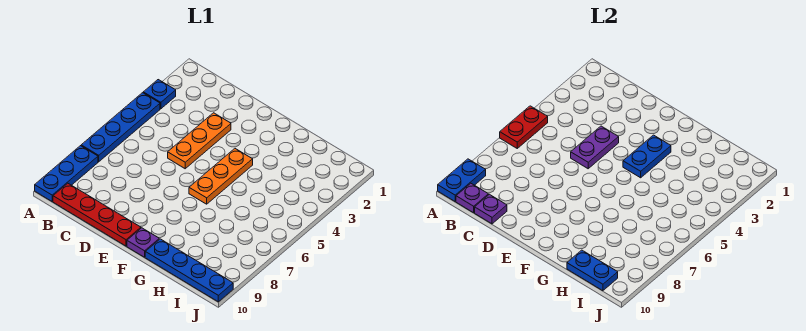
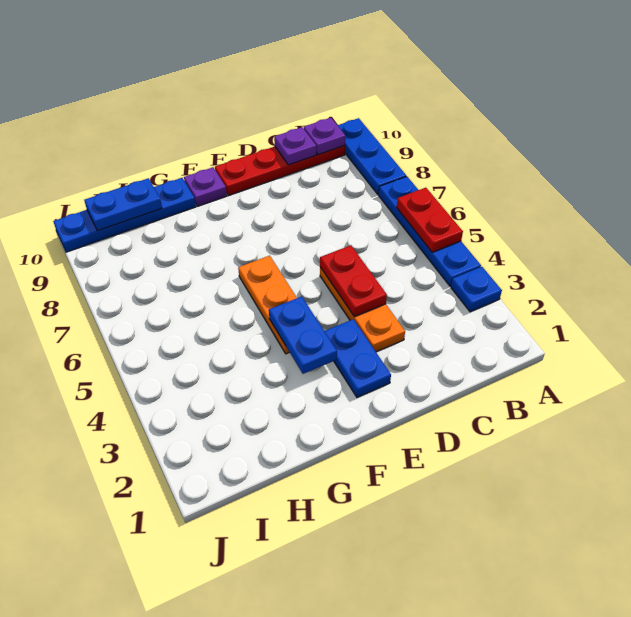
blue plate A9:A10 level 2 -> blue plate E2:E3 level 1
purple plate D4:D5 level 2 -> red plate D4:D5 level 2

